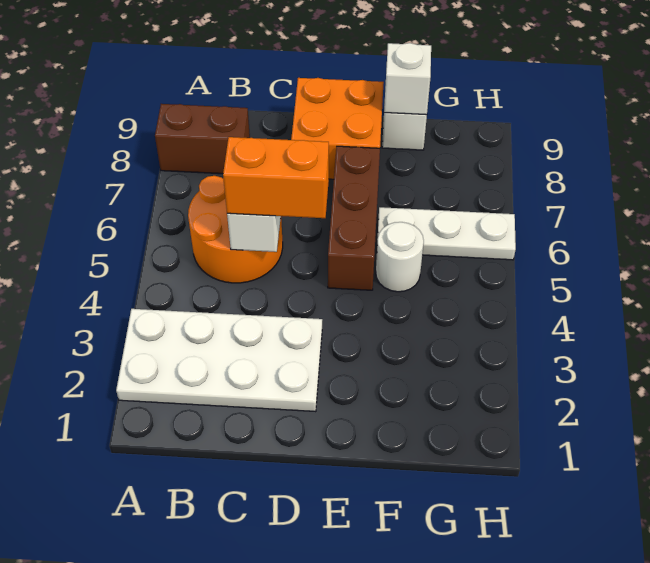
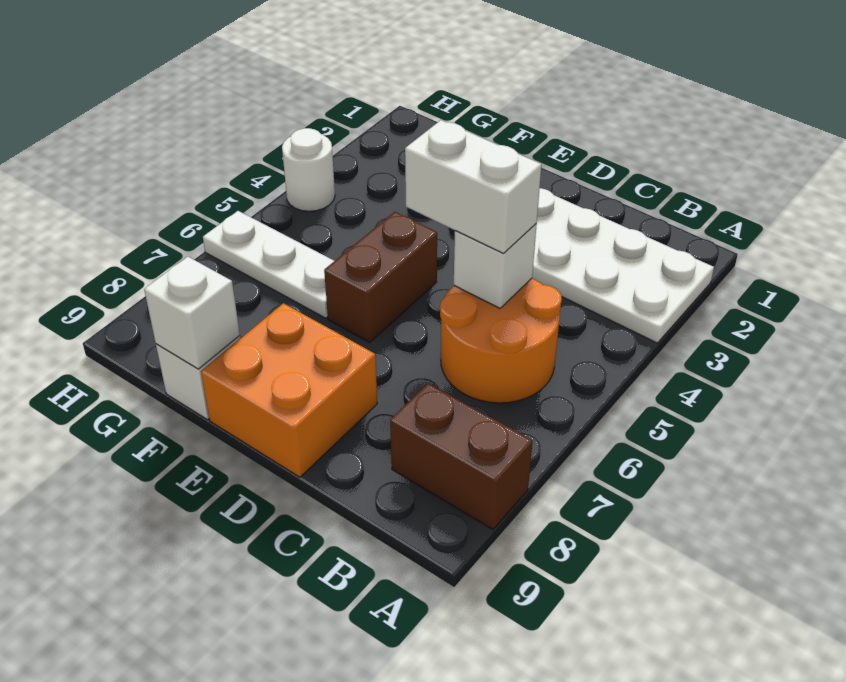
orange brick C5:D5 level 3 -> white brick C5:D5 level 3
brown brick E5:E7 level 1 -> brown brick E5:E6 level 1
white round brick F5 level 1 -> white round brick H4 level 1

